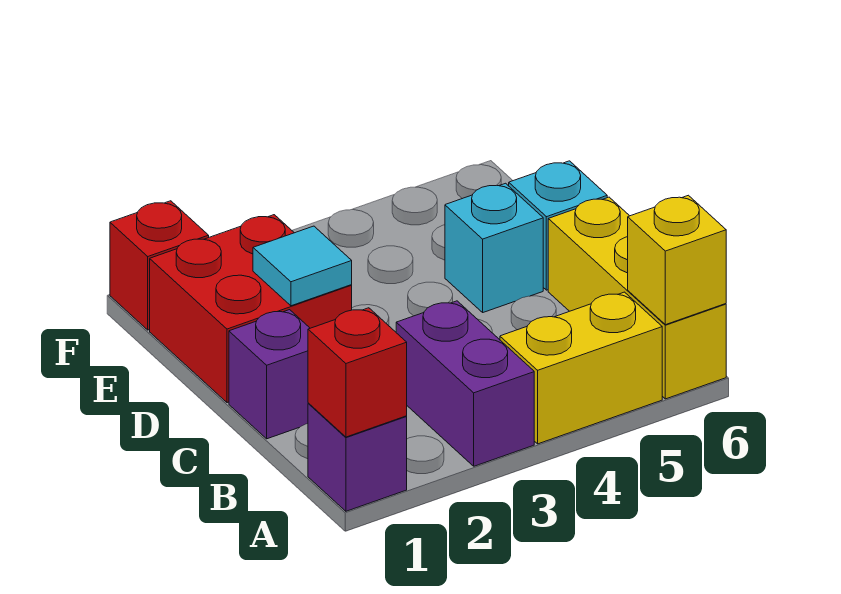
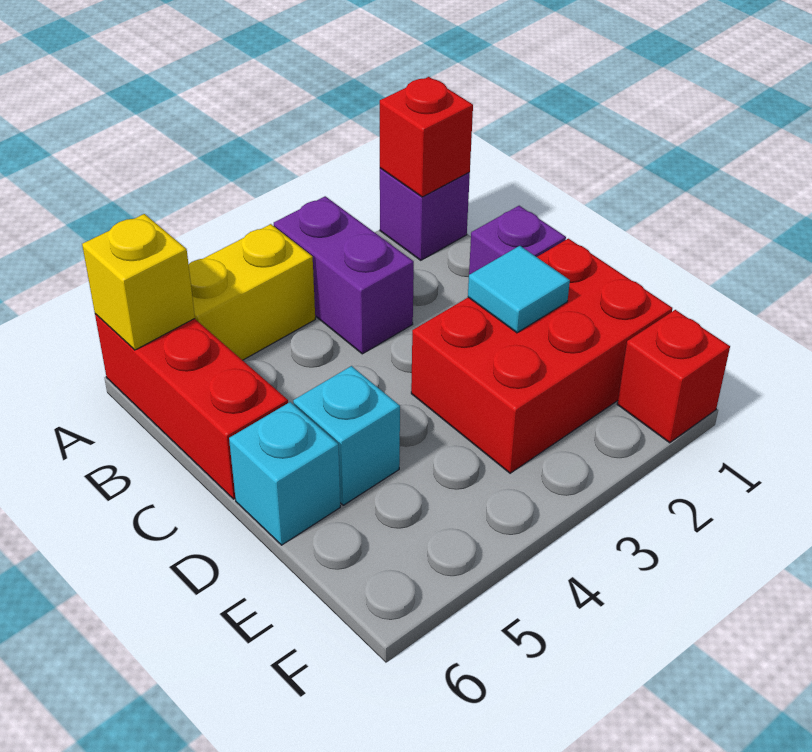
yellow brick A6:C6 level 1 -> red brick A6:C6 level 1
red brick D1:E2 level 1 -> red brick D1:E3 level 1

